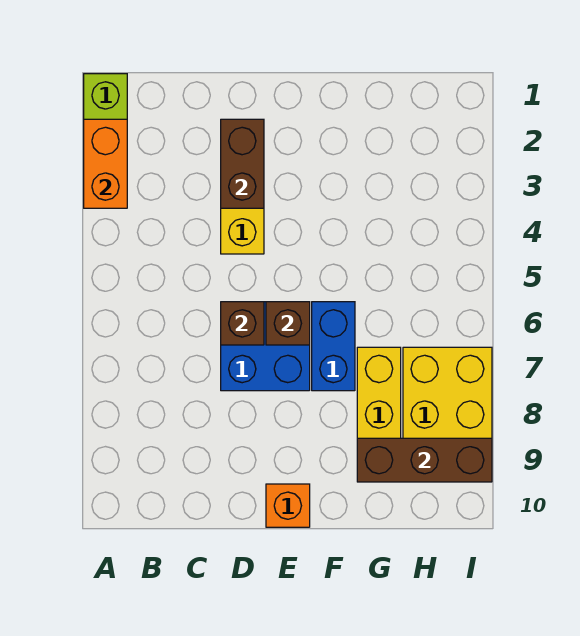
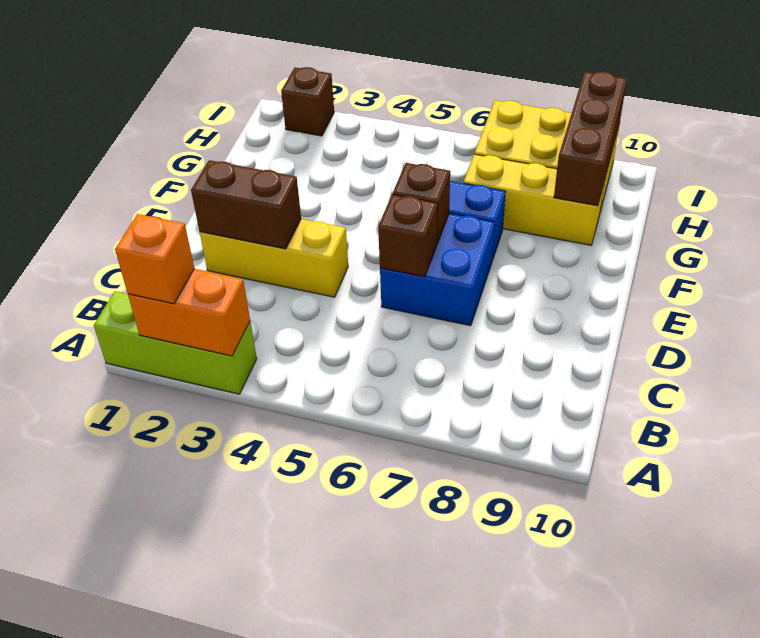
orange brick E10 level 1 -> orange brick A2 level 3
none -> brown brick I2 level 1

